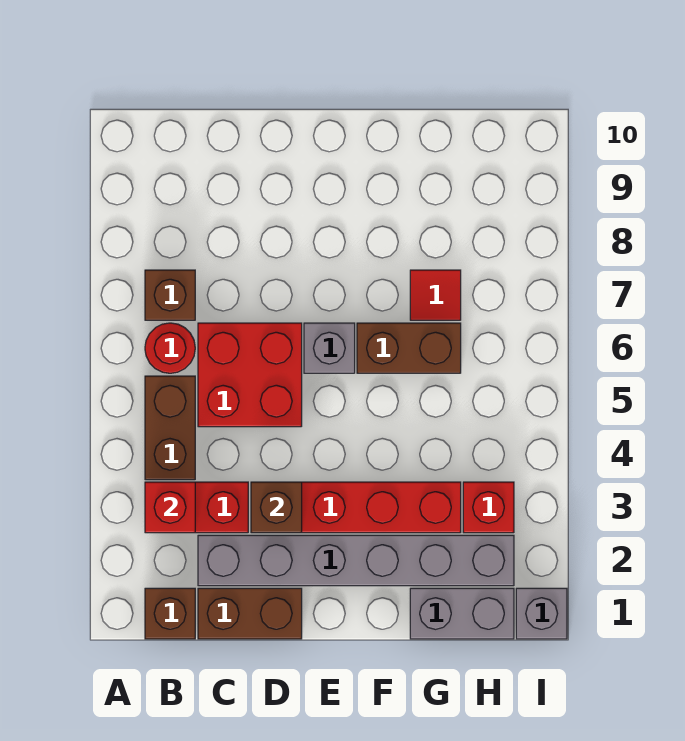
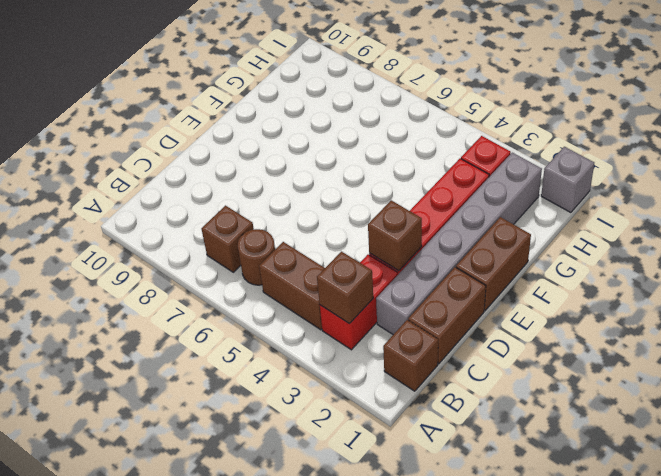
red brick B3 level 2 -> brown brick B3 level 2
red round brick B6 level 1 -> brown round brick B6 level 1
red brick C5:D6 level 1 -> none
grey brick E6 level 1 -> none
brown brick F6:G6 level 1 -> brown brick E1:F1 level 1
grey brick G1:H1 level 1 -> none
red tile G7 level 1 -> none

